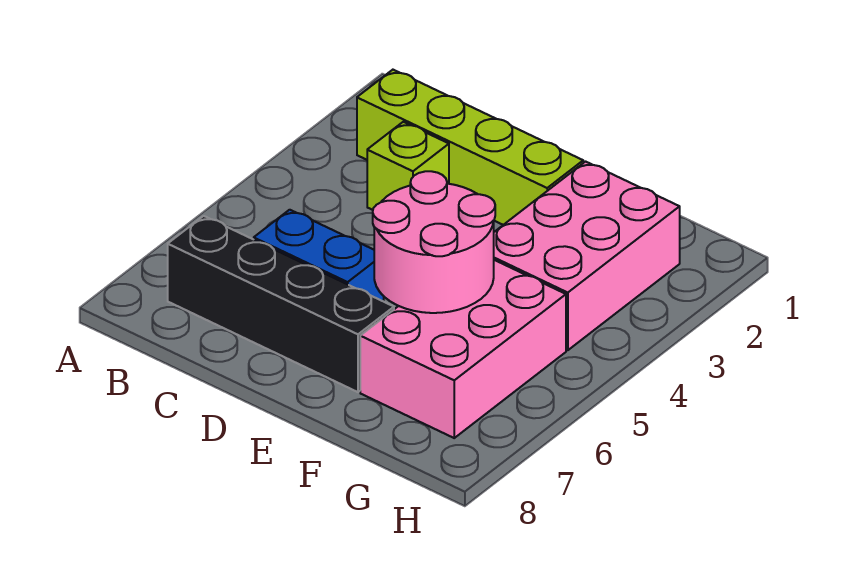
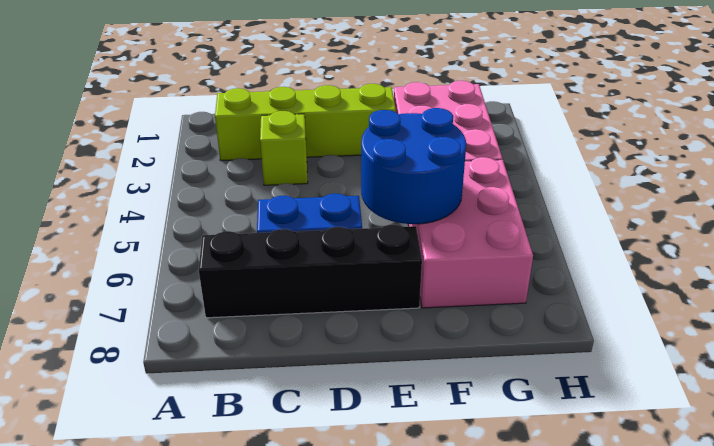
pink round brick E5:F6 level 2 -> blue round brick E5:F6 level 2

